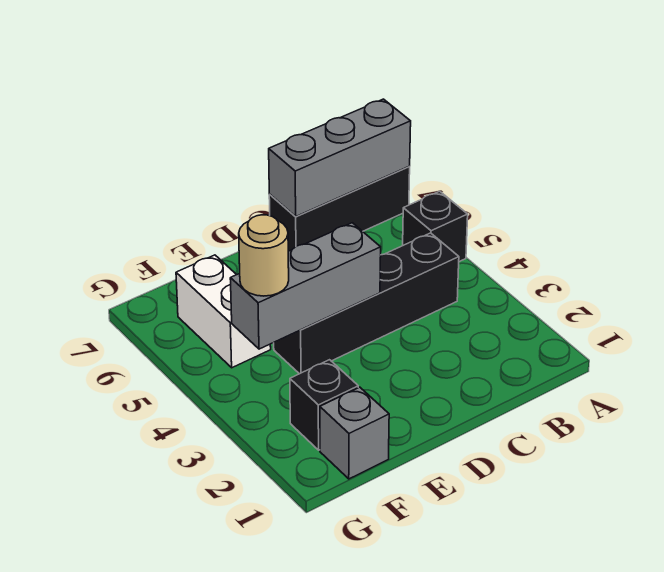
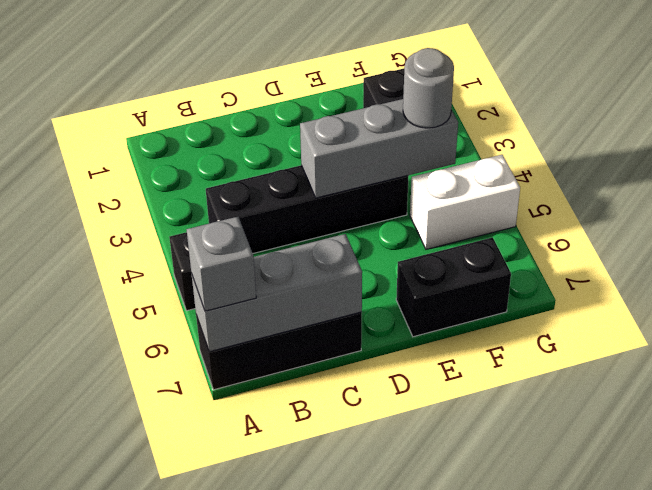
none -> black brick E7:F7 level 1
grey brick F1 level 1 -> grey brick A7 level 3
tan round brick F4 level 3 -> grey round brick F4 level 3
white brick F5:F6 level 1 -> white brick F5:G5 level 1

